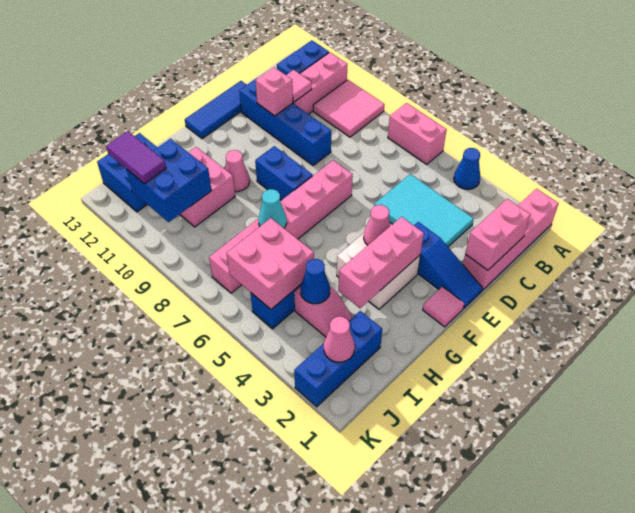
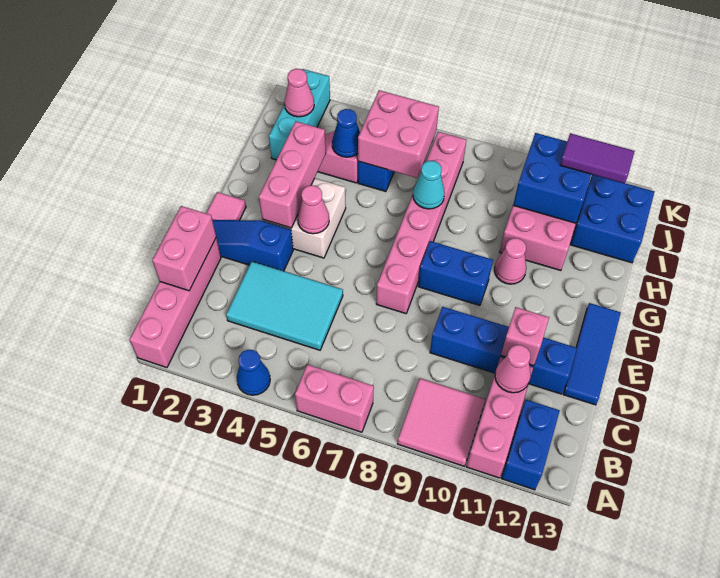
pink tile C11 level 2 -> pink cone C11 level 2
blue brick I2:K2 level 1 -> cyan brick I2:K2 level 1

